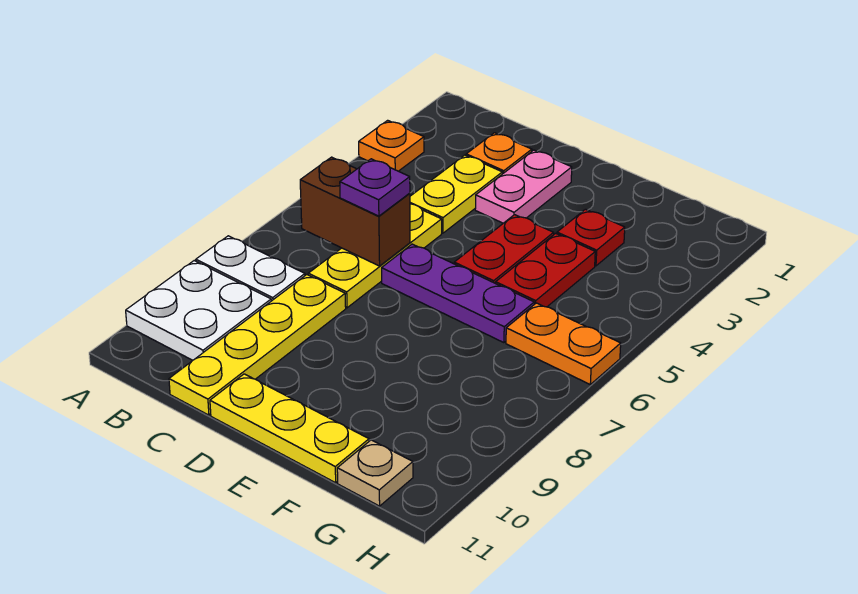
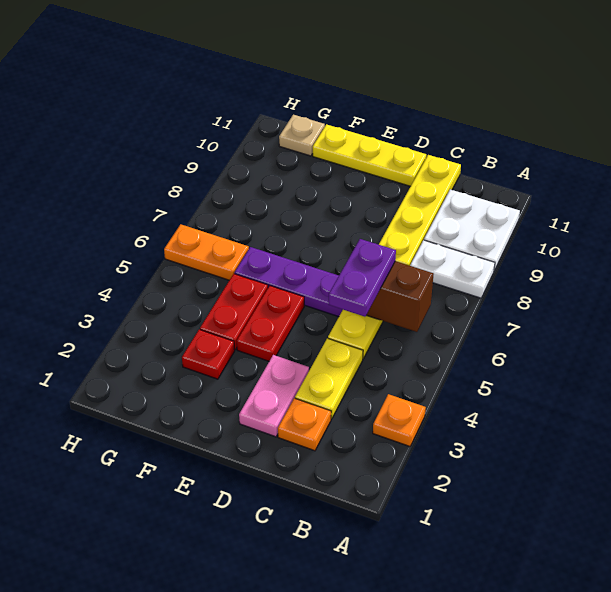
purple plate C6 level 3 -> purple plate C5:C6 level 3

